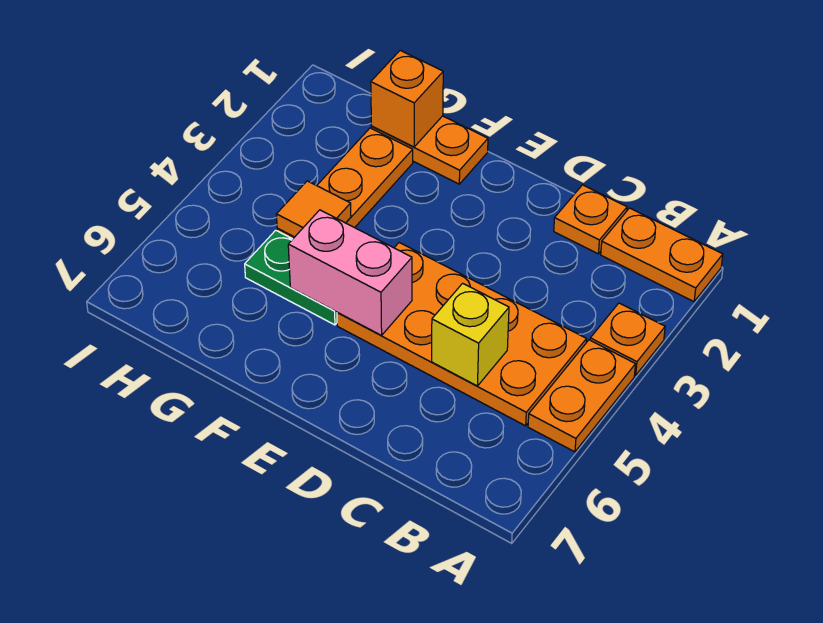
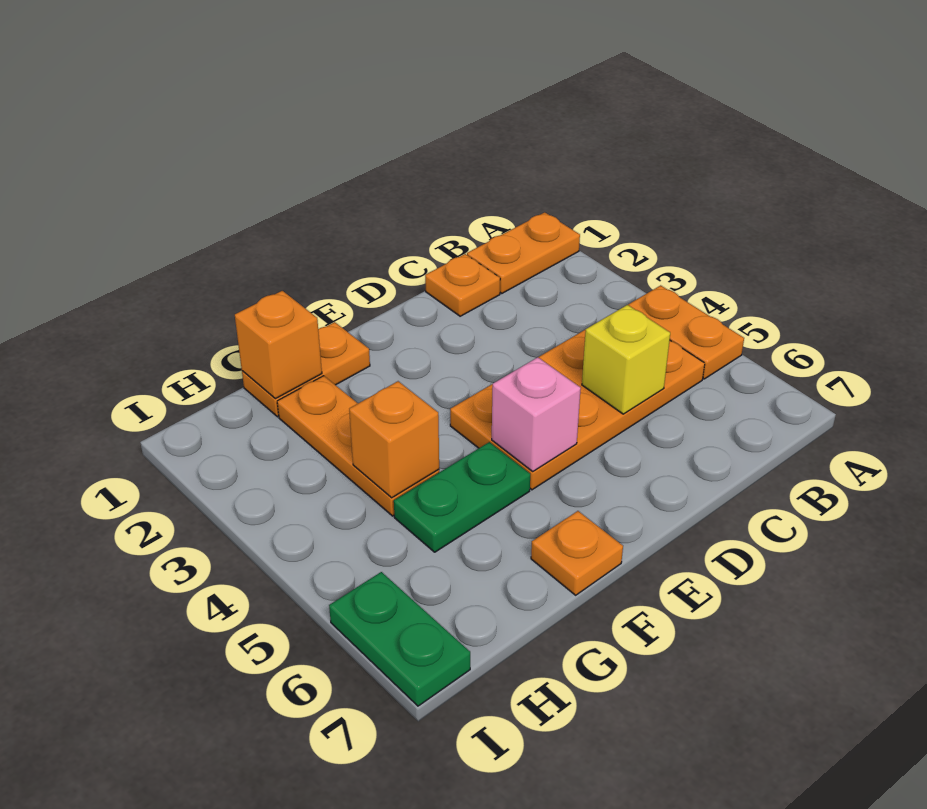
orange plate A3 level 1 -> orange plate F7 level 1
pink brick E5:F5 level 2 -> pink brick E5 level 2
orange tile G4 level 2 -> orange brick G4 level 2
none -> green plate I6:I7 level 1

